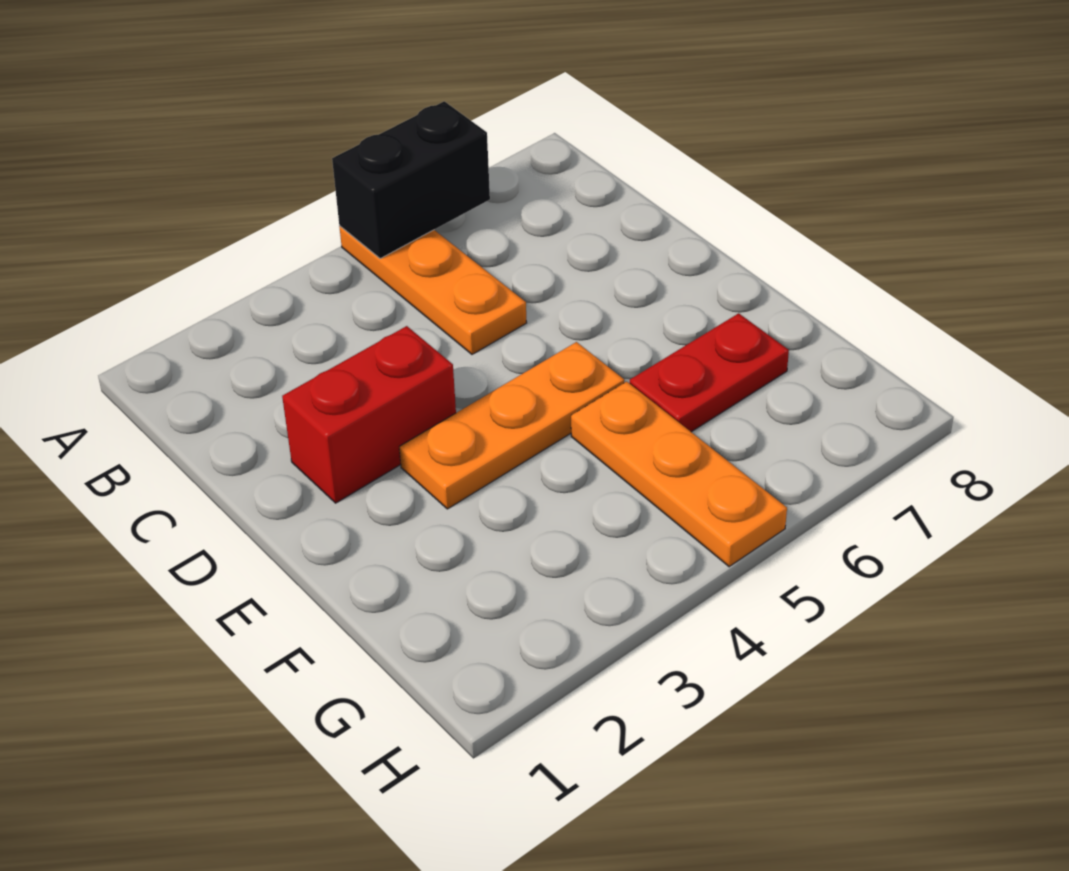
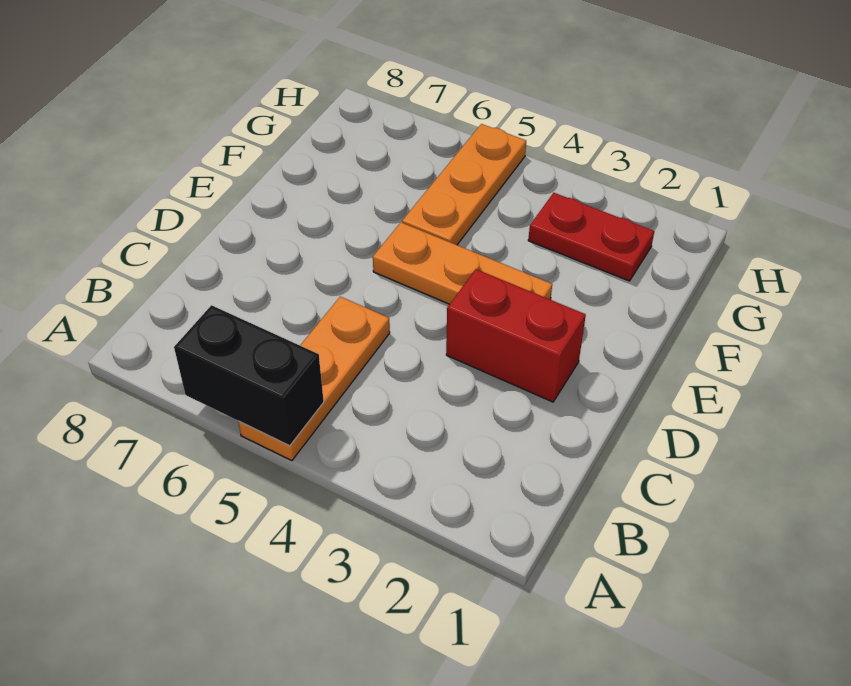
red plate F6:F7 level 1 -> red plate G2:G3 level 1

